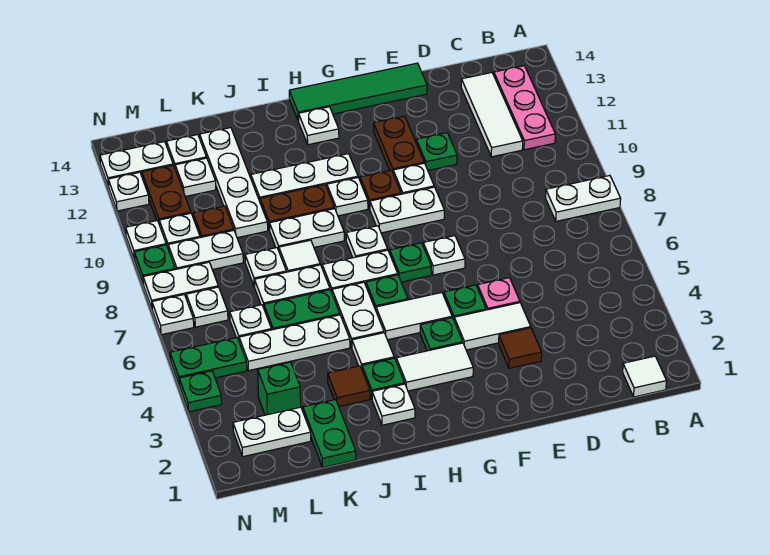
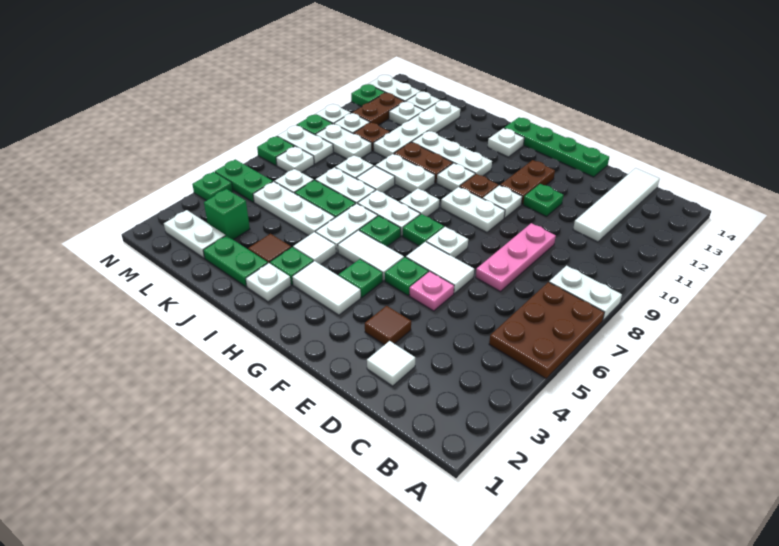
none -> brown plate A5:B7 level 1
white tile B1 level 1 -> white tile D2 level 1
pink plate B11:B13 level 1 -> pink plate D7:D9 level 1
white tile C11:C13 level 1 -> white tile C11:C14 level 1
white tile E4:F4 level 1 -> white tile E6:F6 level 1
green tile E14:H14 level 1 -> green plate E14:H14 level 1
green plate K1:K2 level 1 -> green plate J2:K2 level 1
white plate N7 level 1 -> green plate N7 level 1
white plate N12 level 1 -> green plate N12 level 1

